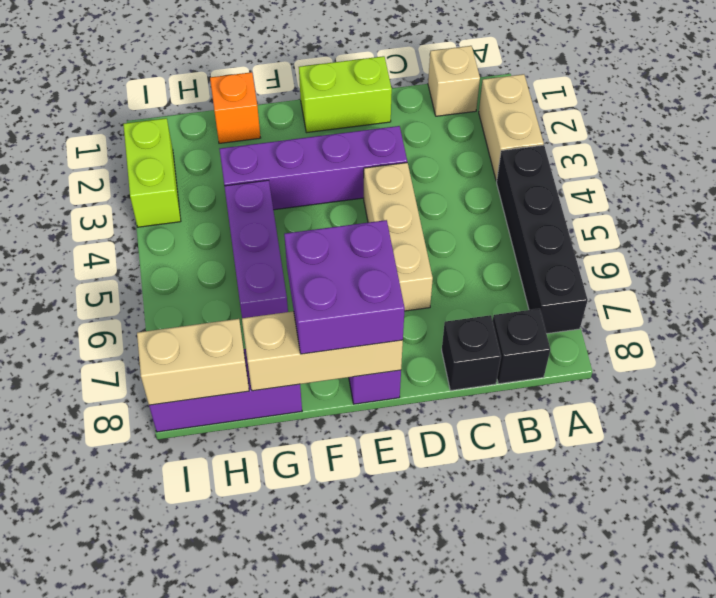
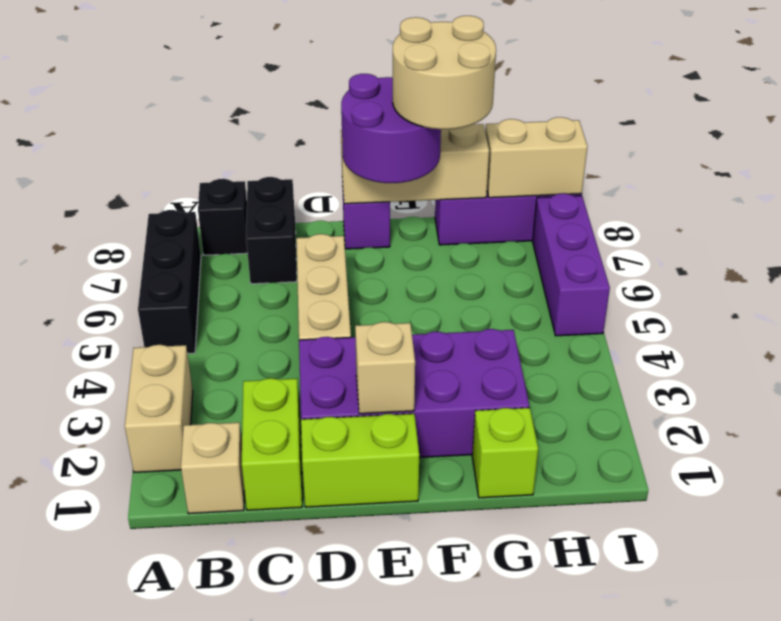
black brick A4:A7 level 1 -> black brick A5:A7 level 1
black brick C8 level 1 -> black brick C7:C8 level 1
purple brick D3:G3 level 1 -> purple brick D2:G3 level 1
none -> tan brick E2 level 2
purple brick E7:F8 level 3 -> purple round brick E7:F8 level 3
none -> tan round brick F7:G8 level 4
orange brick G1 level 1 -> lime brick G1 level 1
purple brick G4:G6 level 1 -> purple brick I5:I7 level 1
lime brick I2:I3 level 1 -> lime brick C1:C2 level 1

